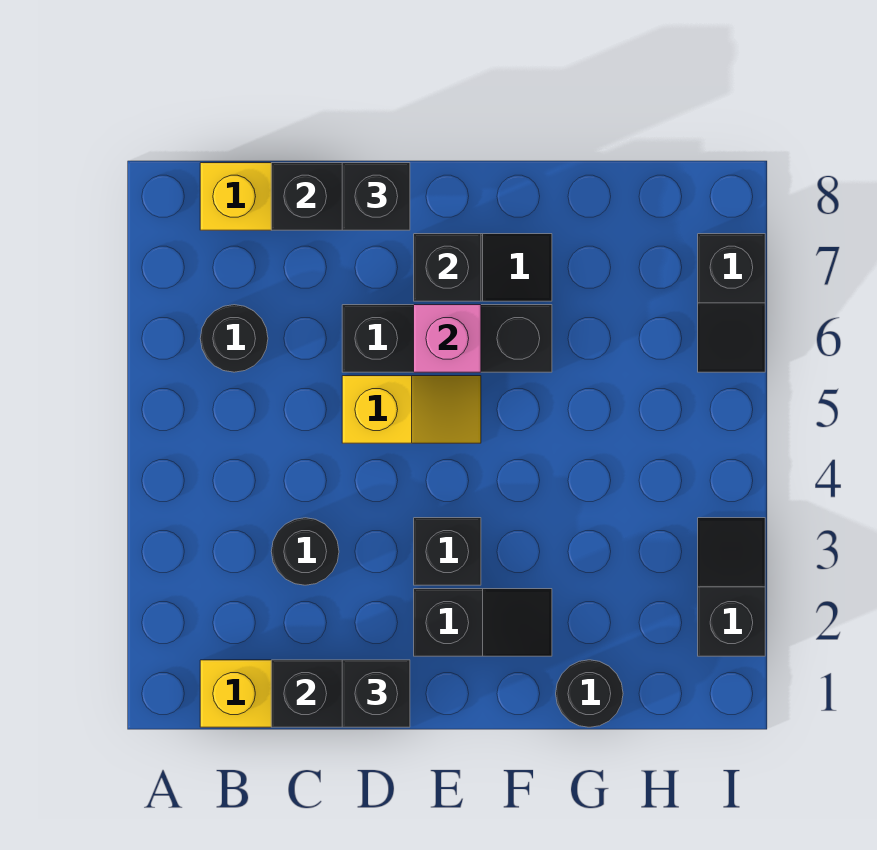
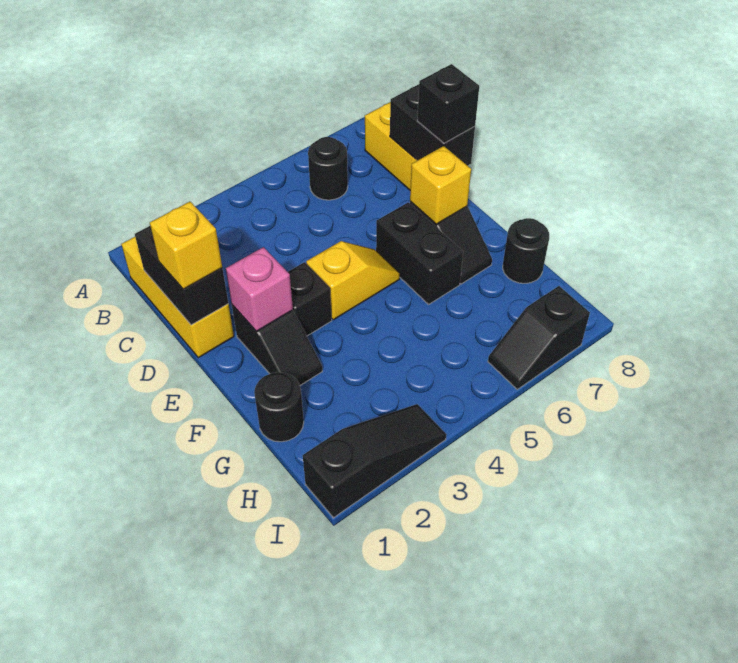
black round brick C3 level 1 -> black round brick G8 level 1
black brick D1 level 3 -> yellow brick D1 level 3
yellow slope D5:E5 level 1 top D -> yellow slope E4:E5 level 1 top 4
black brick D6:F6 level 1 -> black brick E6:F6 level 1
pink brick E6 level 2 -> pink brick E2 level 2
black brick E7 level 2 -> yellow brick E7 level 2
black slope I2:I3 level 1 top 2 -> black slope I1:I3 level 1 top 1

